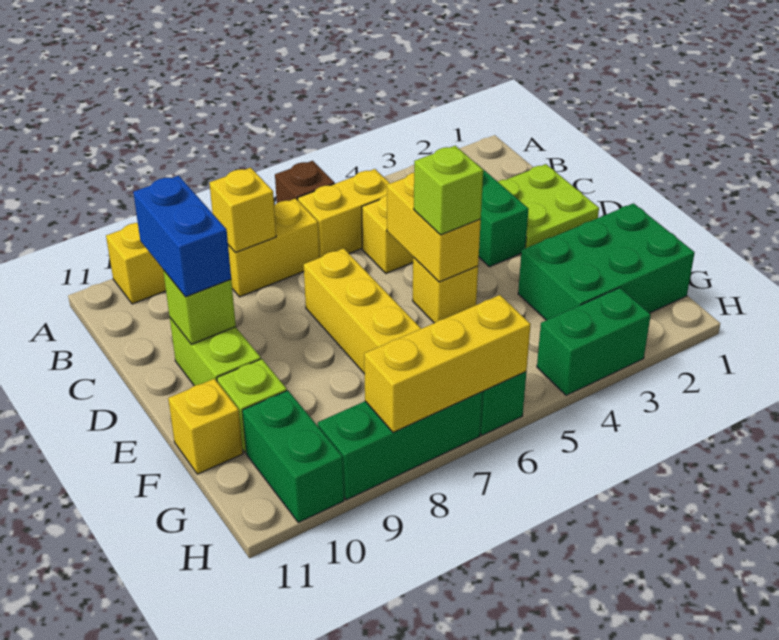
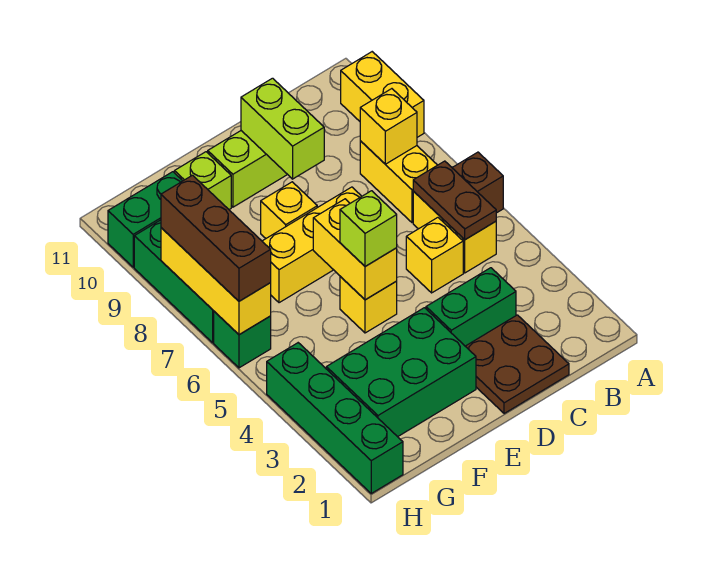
none -> brown plate B5:B6 level 2
lime plate C1:D2 level 1 -> brown plate C1:D2 level 1
blue brick C10:D10 level 3 -> none
yellow brick D5:E5 level 2 -> yellow brick E5:E6 level 2
lime brick D10 level 2 -> lime brick D9:D10 level 2
green brick F1:G3 level 1 -> green brick E2:G3 level 1
yellow brick F11 level 1 -> yellow brick E8 level 1
green brick H3:H4 level 1 -> green brick H1:H4 level 1
none -> brown brick H6:H8 level 3

